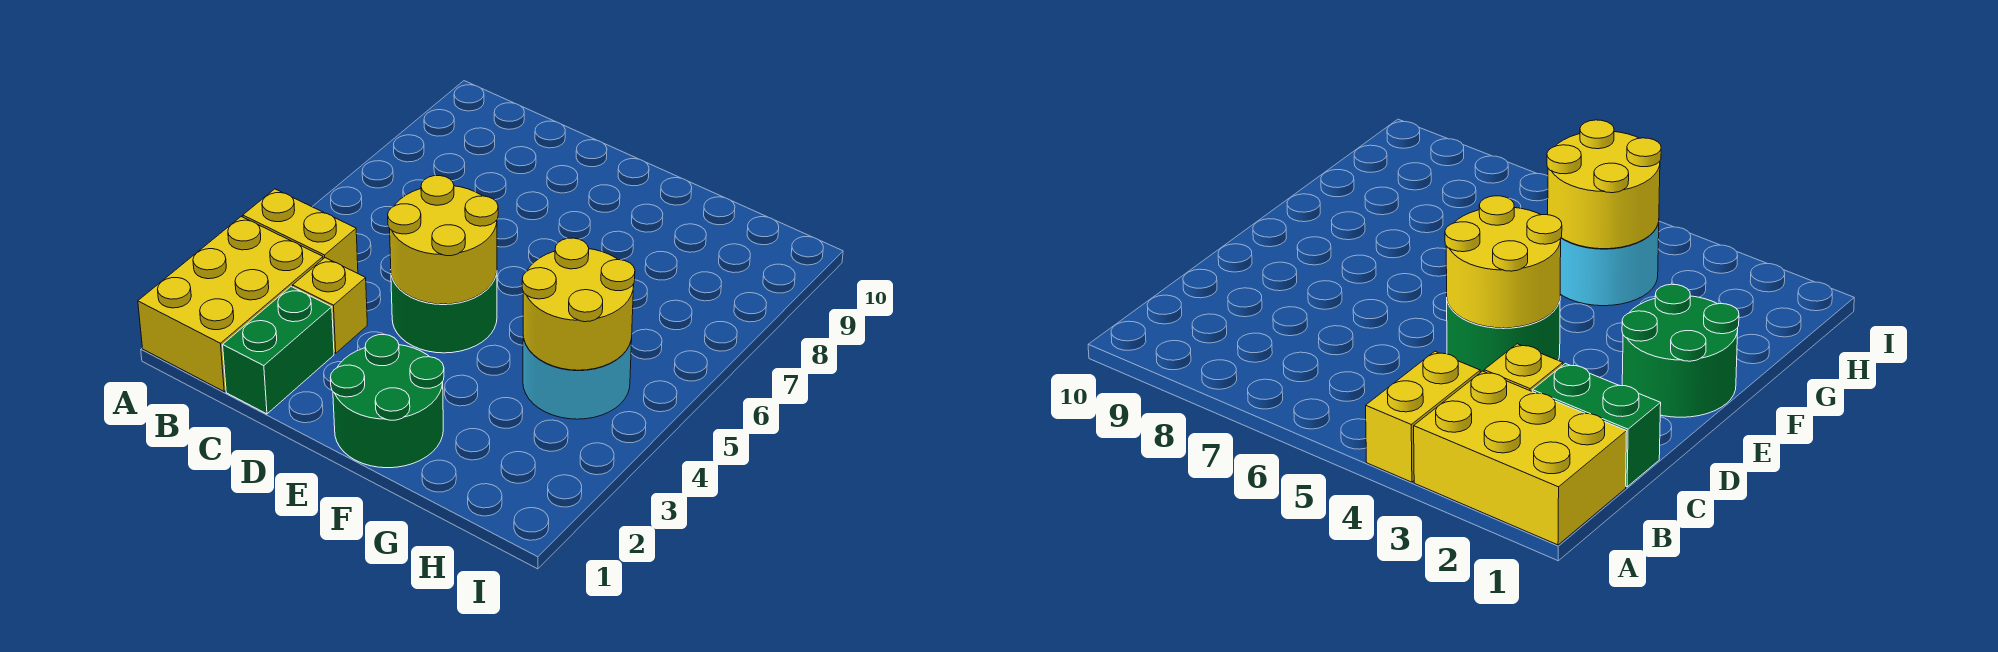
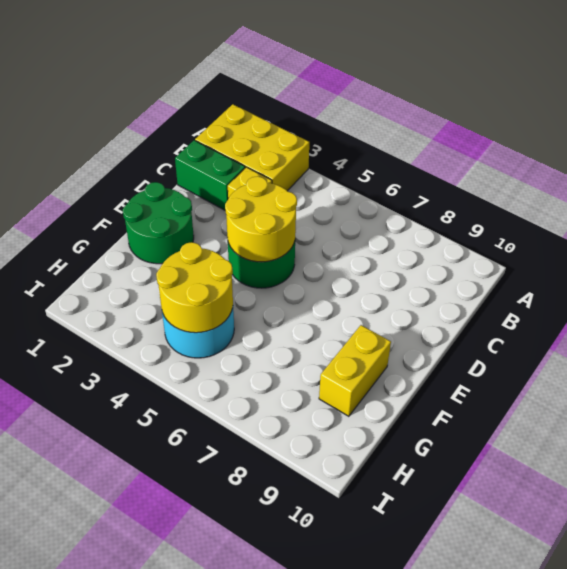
yellow brick A4:B4 level 1 -> yellow brick F9:G9 level 1

